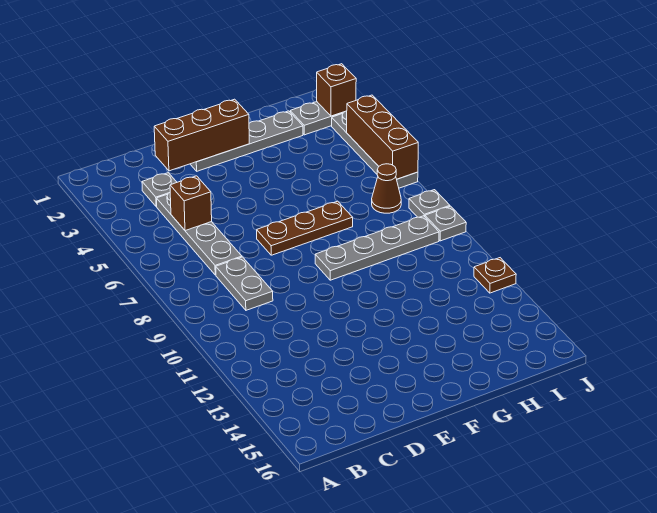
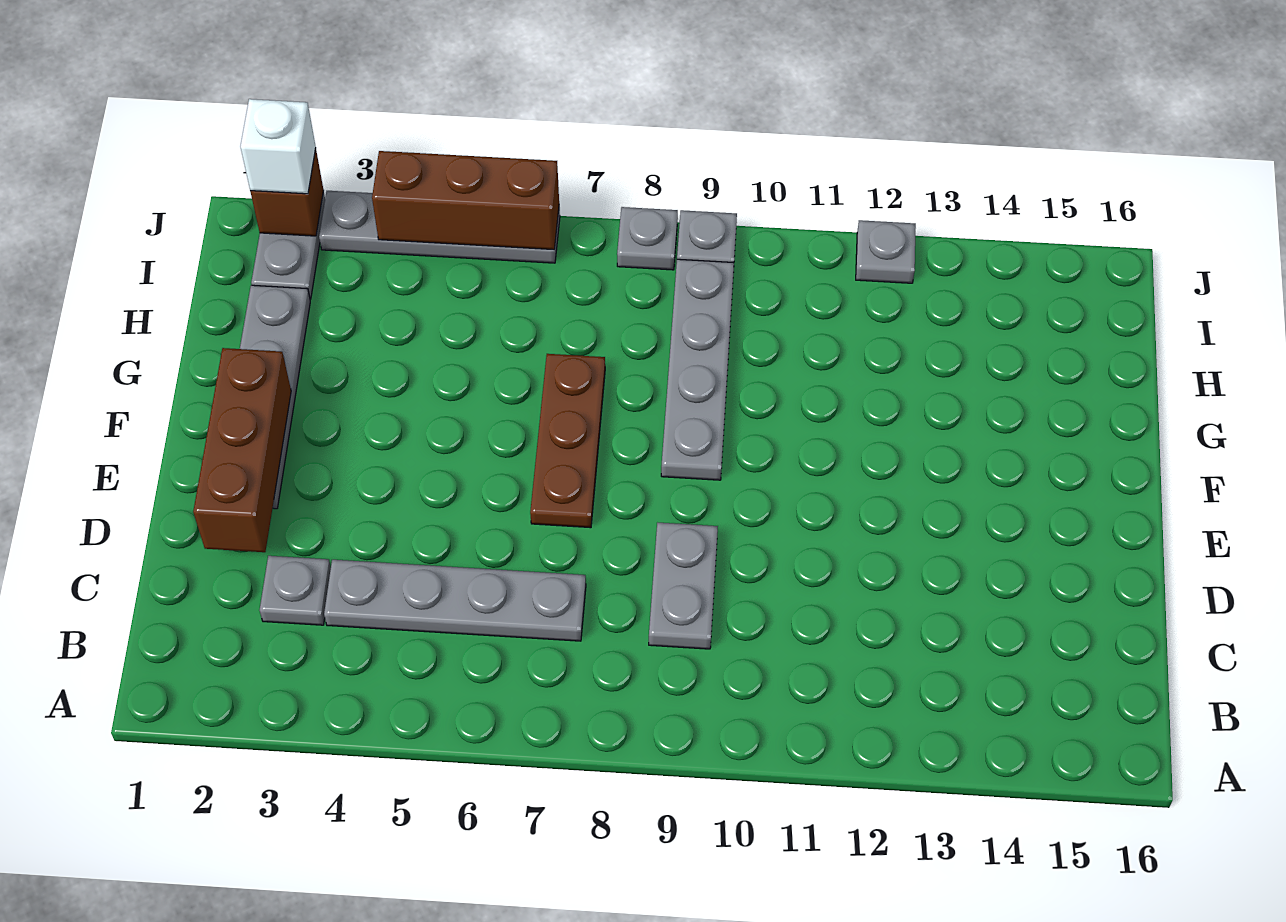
brown brick C5 level 2 -> none
grey plate C8:C9 level 1 -> grey plate C9:D9 level 1
brown cone I7 level 1 -> none
none -> white brick J2 level 3
brown plate J12 level 1 -> grey plate J12 level 1

